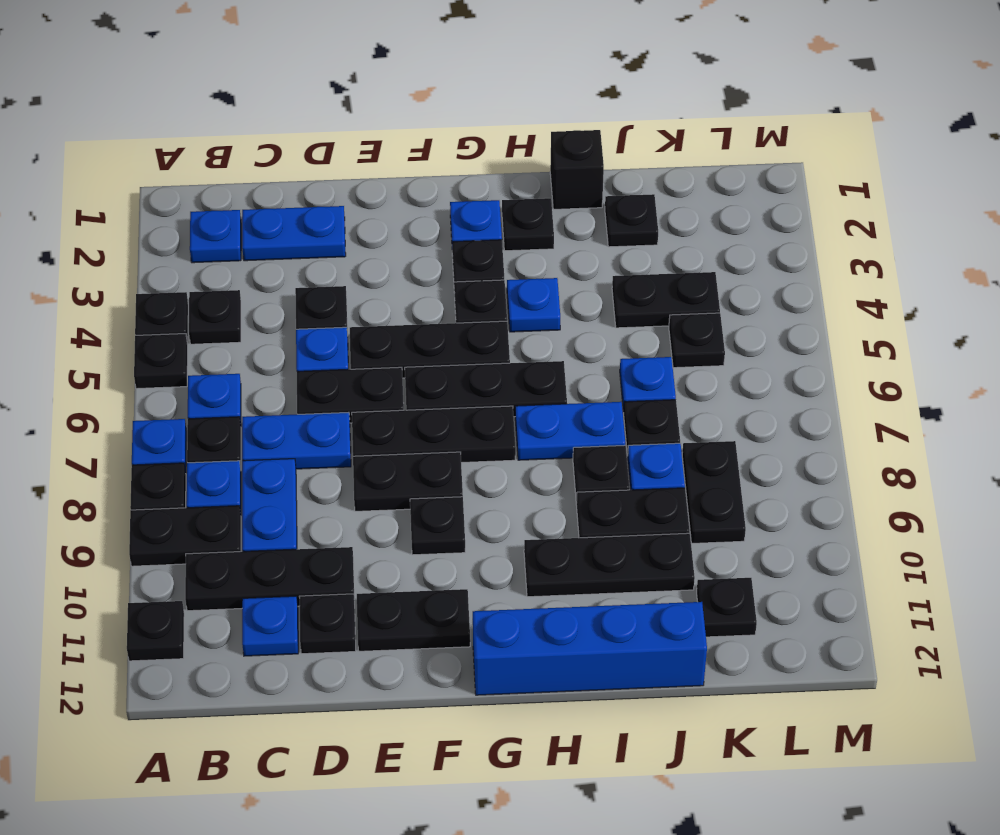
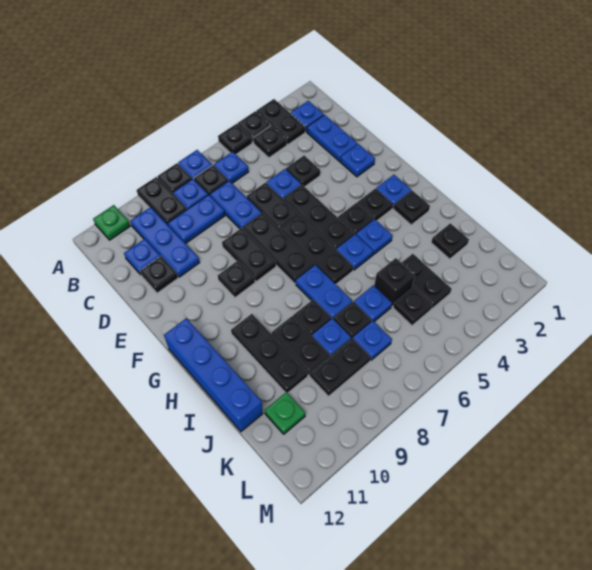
black plate A11 level 1 -> green plate A11 level 1
black plate B10:D10 level 1 -> blue plate B10:D10 level 1
none -> blue plate E2 level 1
black plate E11:F11 level 1 -> black plate A3:B3 level 1
none -> blue plate H5 level 1
black brick I1 level 1 -> black brick J5 level 1
none -> blue plate K7 level 1
black plate K11 level 1 -> green plate K11 level 1

